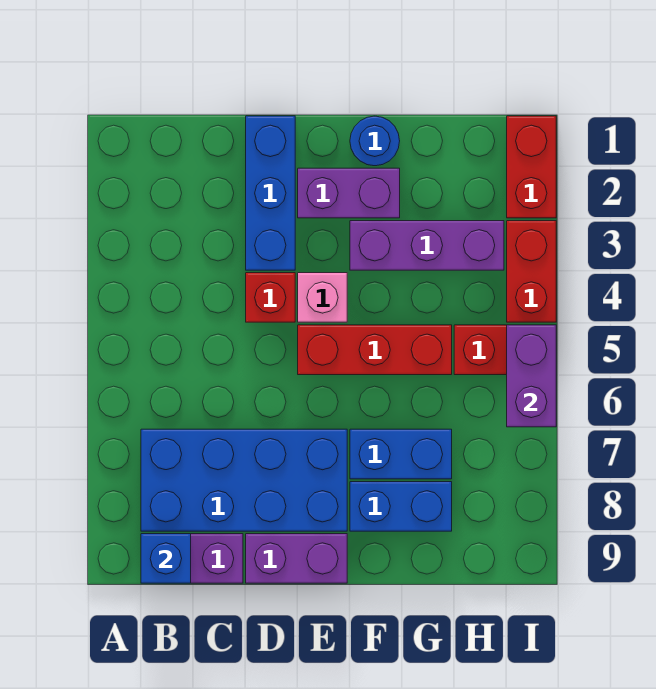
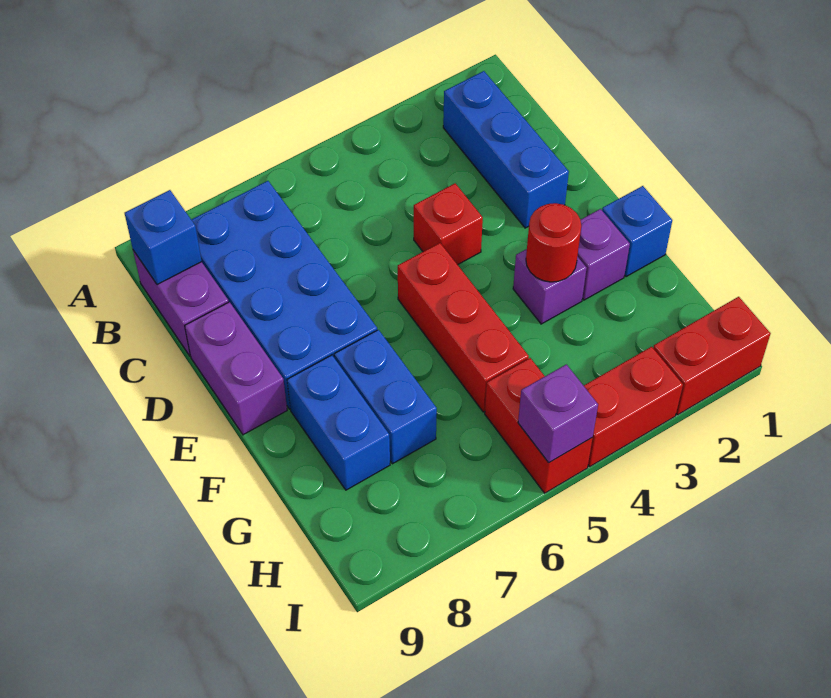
blue brick D1:D3 level 1 -> blue brick B2:D2 level 1
purple brick E2:F2 level 1 -> purple brick F2 level 1
pink brick E4 level 1 -> none
blue round brick F1 level 1 -> blue brick F1 level 1
purple brick F3:H3 level 1 -> purple brick F3 level 1
none -> red round brick F3 level 2
purple brick I5:I6 level 2 -> purple brick I5 level 2

